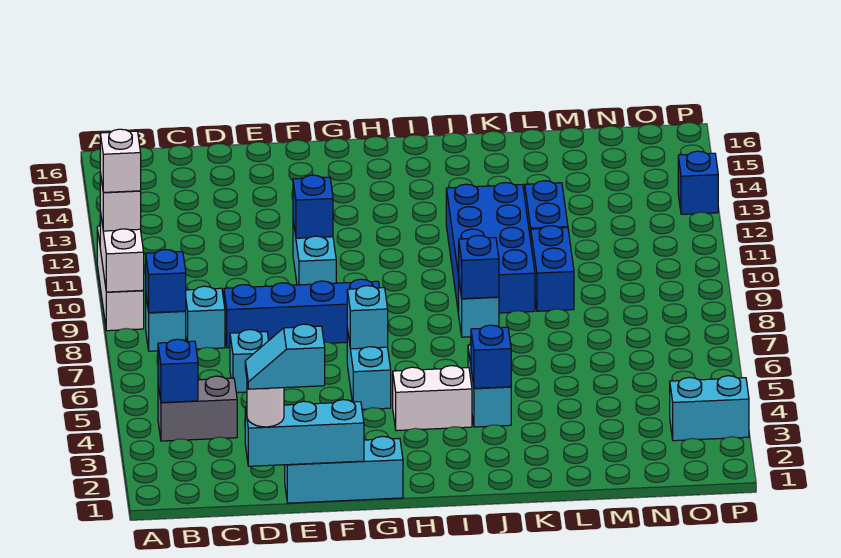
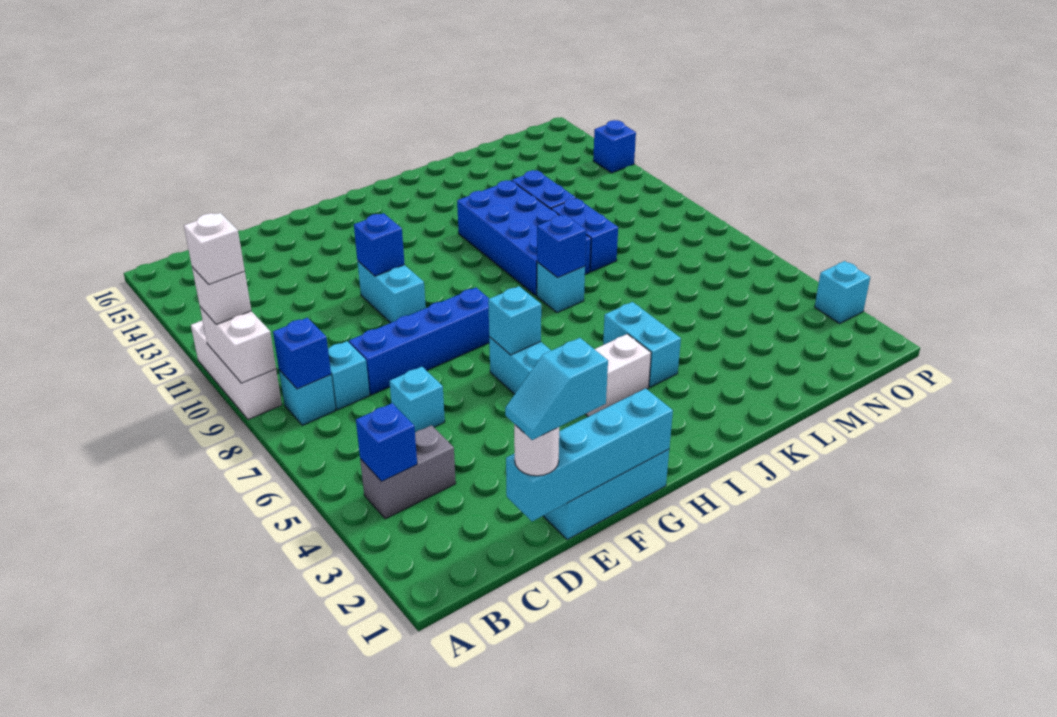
cyan brick D1:F1 level 2 -> cyan brick D1:G1 level 2
blue brick J4 level 2 -> none
cyan brick O3:P3 level 1 -> cyan brick P3 level 1

